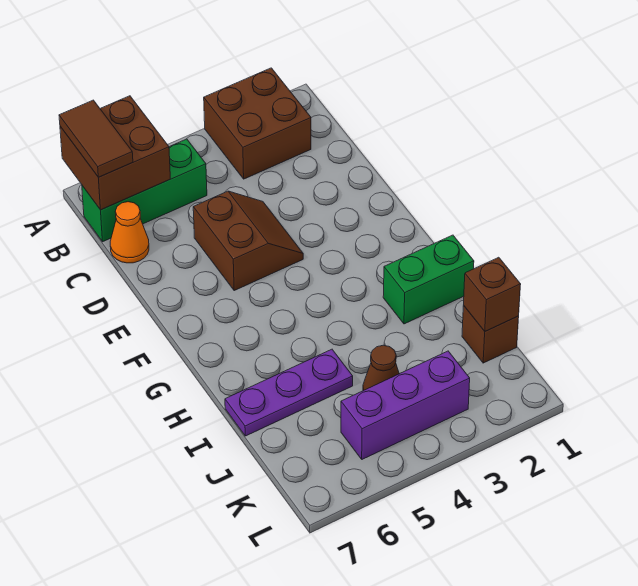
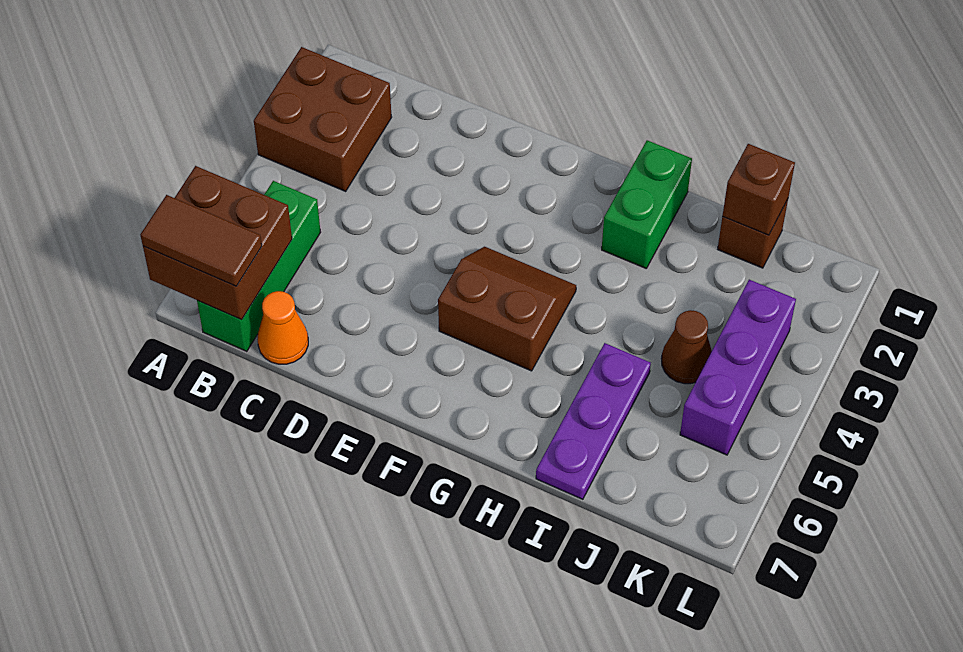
brown slope D4:E5 level 1 top 5 -> brown slope F4:G5 level 1 top 5

